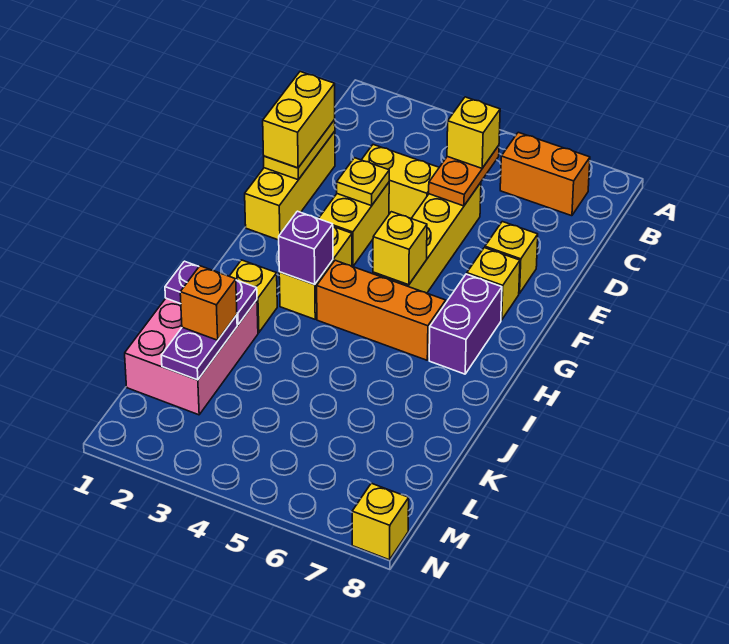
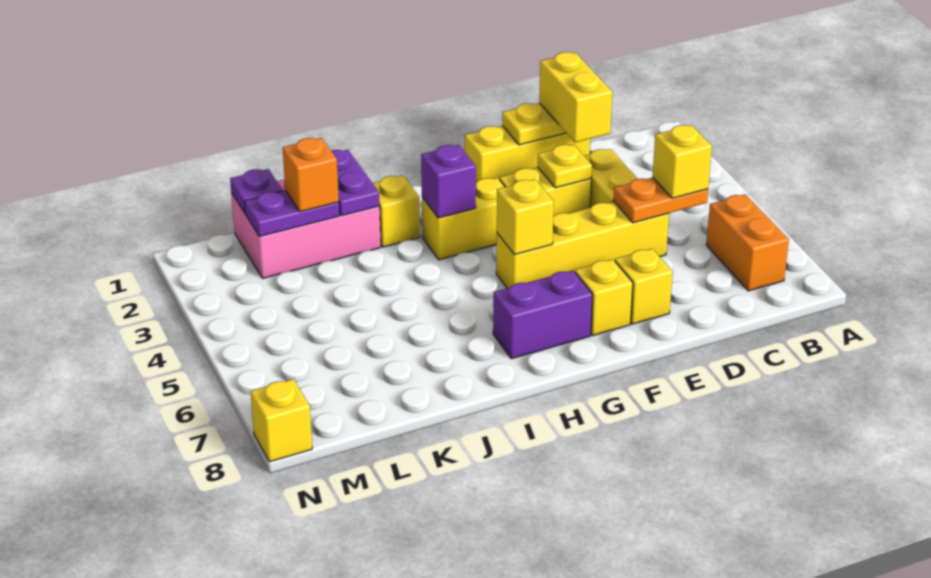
yellow brick D1:E1 level 3 -> yellow brick D1:D2 level 3
orange brick H4:H6 level 1 -> none
none -> purple plate L1 level 2

